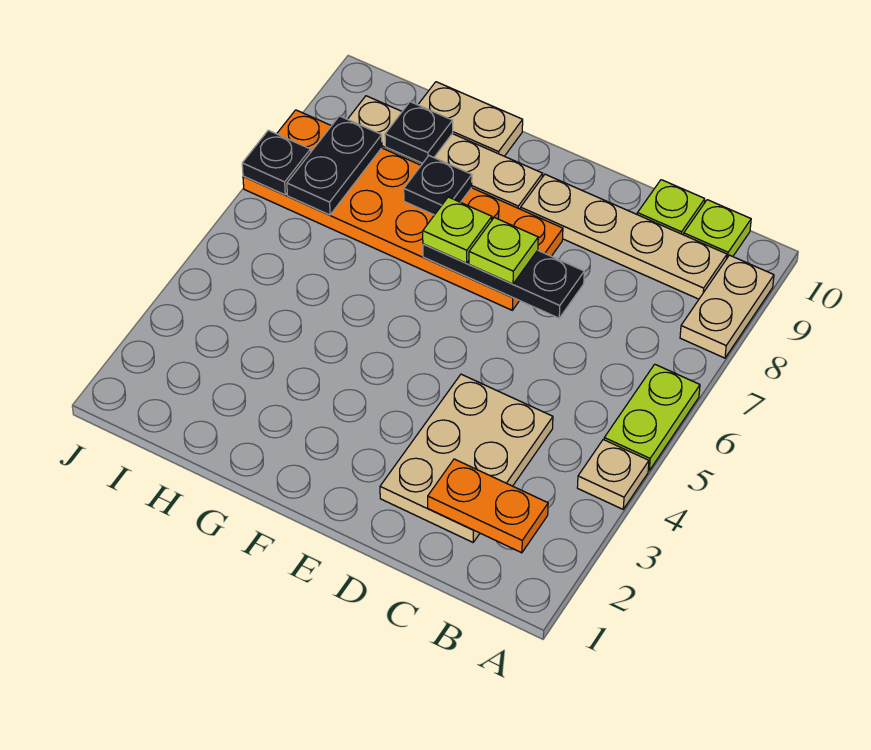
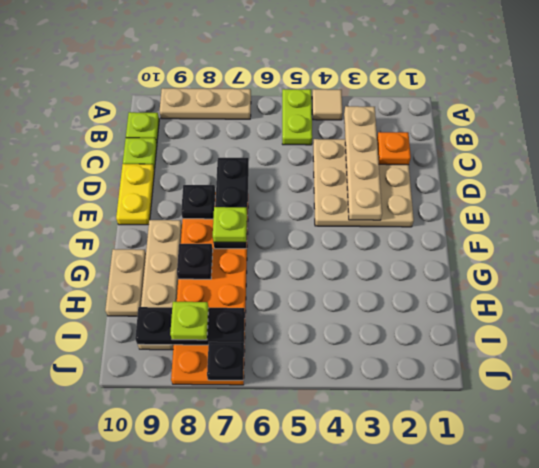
tan plate A4 level 1 -> tan tile A4 level 1
lime plate A5:A6 level 1 -> lime plate A5:B5 level 1
tan plate A8:A9 level 1 -> tan plate A7:A9 level 1
orange plate B2:C2 level 2 -> orange plate C2 level 2
tan plate B9:E9 level 1 -> tan plate B3:E3 level 2
tan plate C2:D4 level 1 -> tan plate C2:E4 level 1
none -> yellow plate D10:E10 level 1
lime plate E7 level 3 -> lime plate I8 level 3
black plate H9 level 2 -> black plate E8 level 2
black plate I7:I8 level 2 -> black plate I7:I9 level 2

